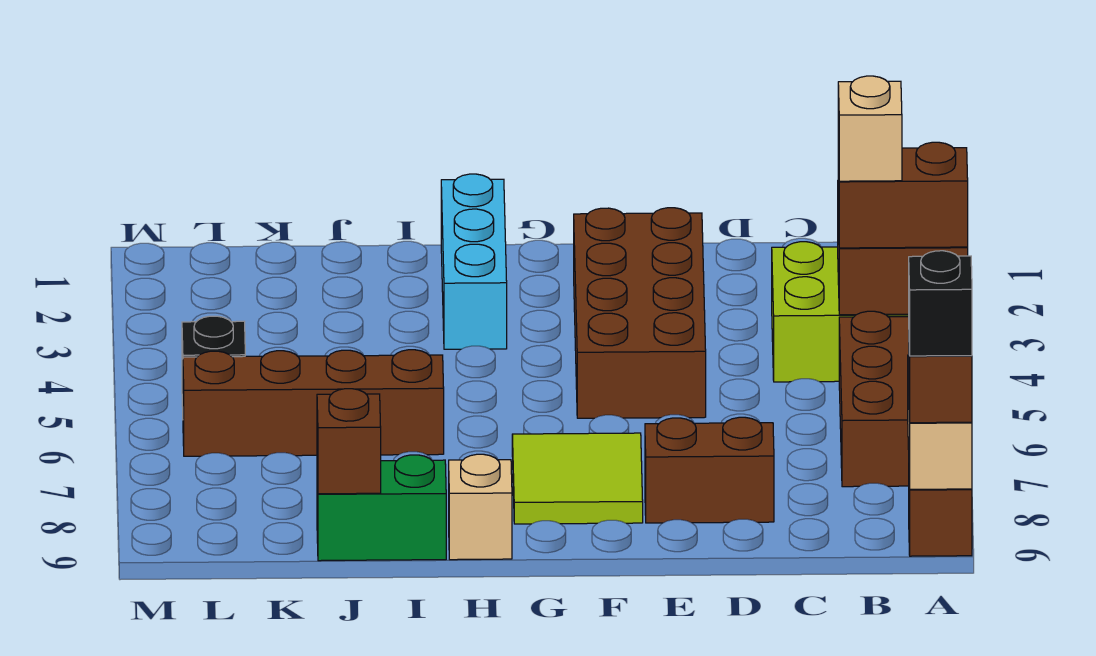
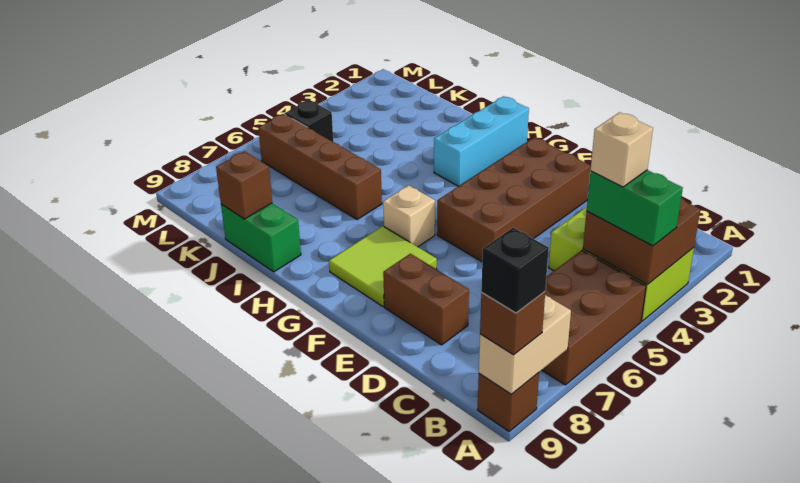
brown brick A4:B4 level 3 -> green brick A4:B4 level 3
tan brick H9 level 1 -> tan brick G6 level 1

